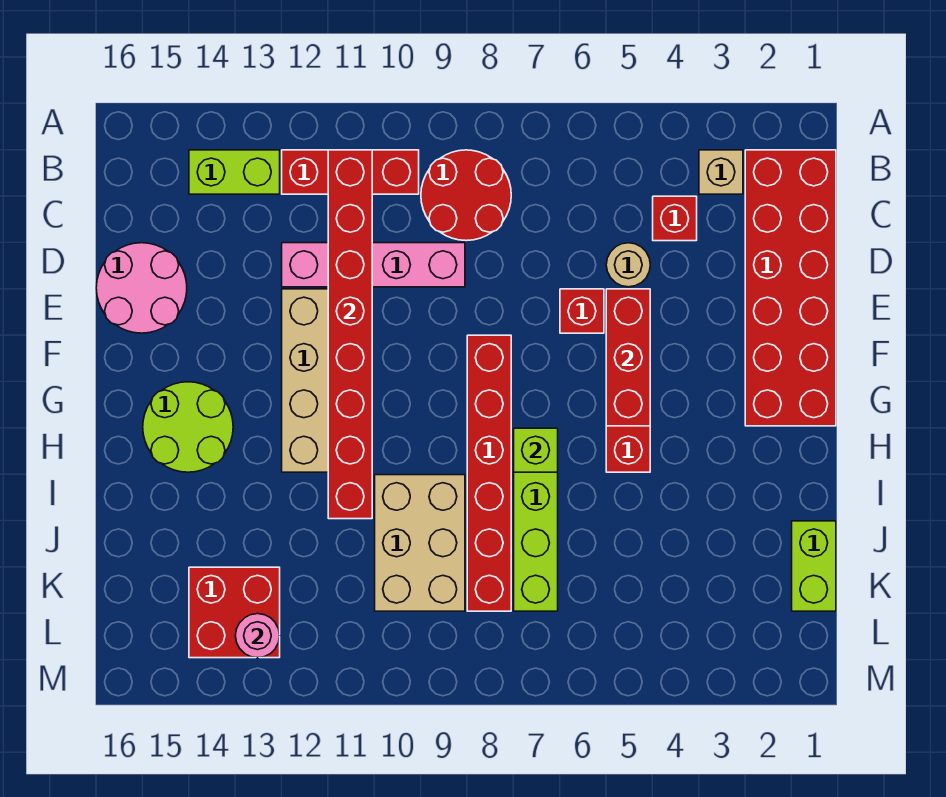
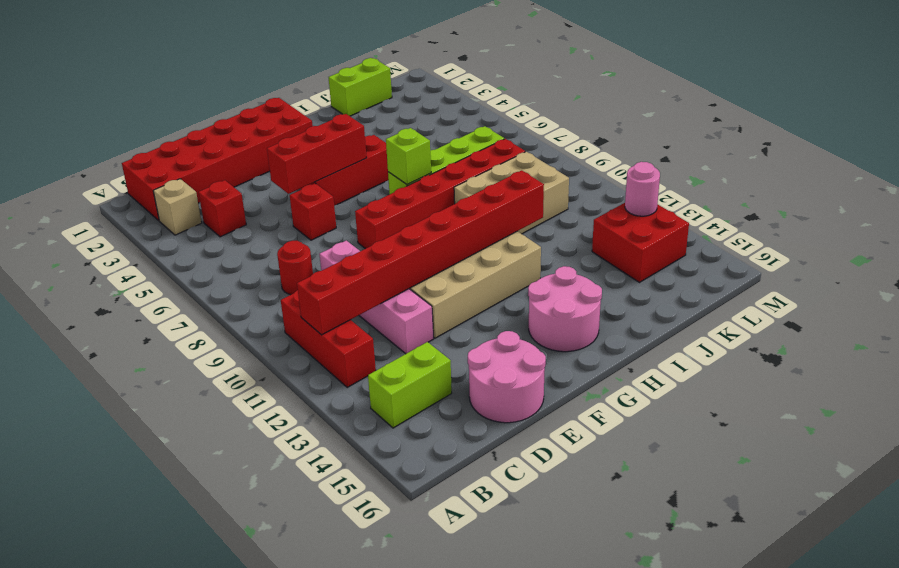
red round brick B8:C9 level 1 -> red round brick C8 level 1
lime brick B13:B14 level 1 -> lime brick B14:C14 level 1
tan round brick D5 level 1 -> none
lime round brick G14:H15 level 1 -> pink round brick G14:H15 level 1

